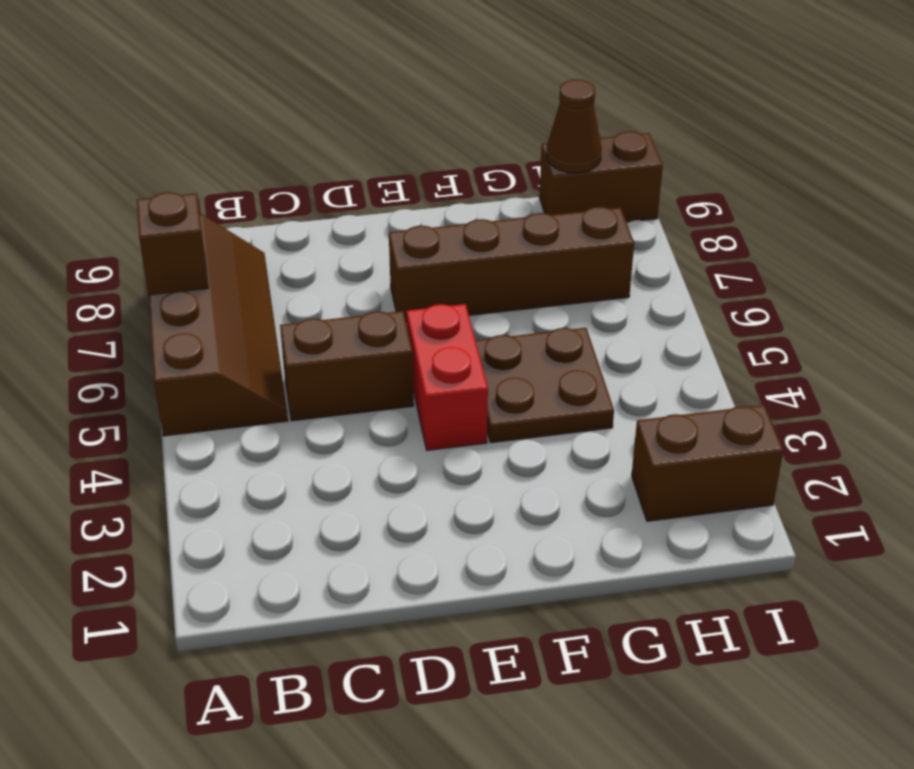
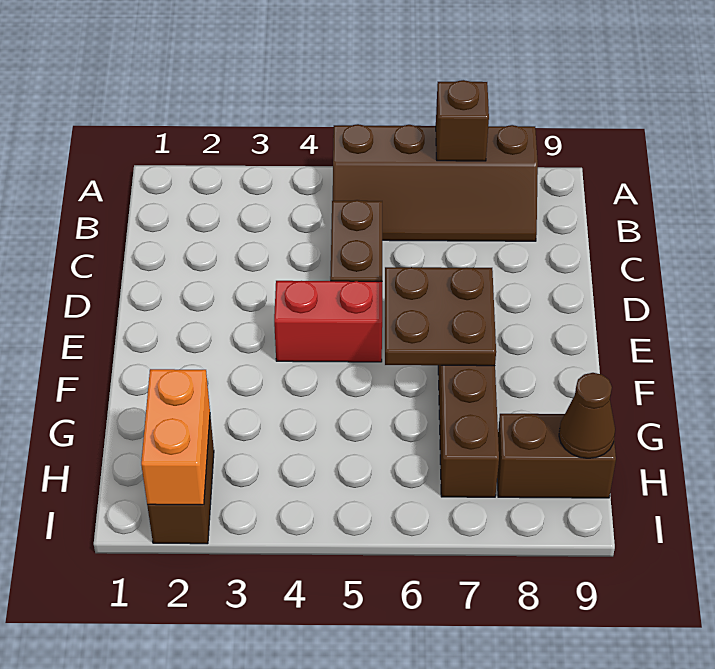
brown plate F4:G5 level 1 -> brown plate E6:F7 level 2
none -> orange brick H2:I2 level 2
brown brick H9:I9 level 1 -> brown brick H8:H9 level 1

